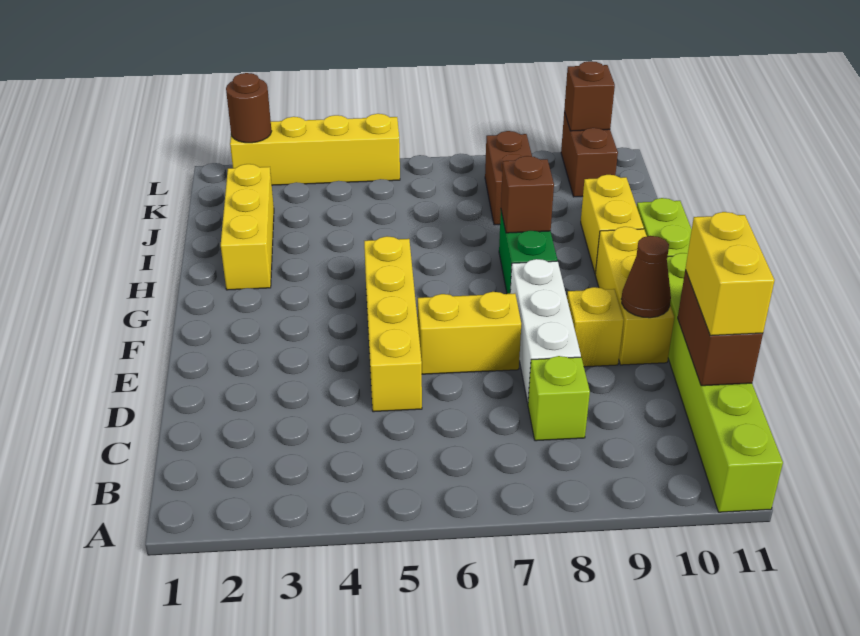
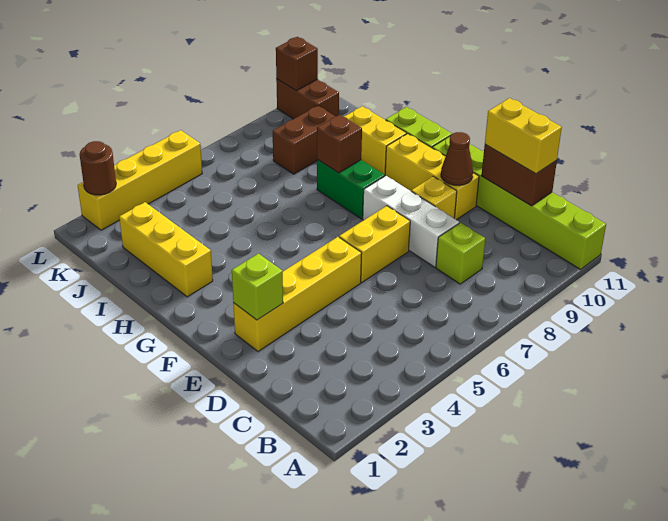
yellow brick D5:G5 level 1 -> yellow brick E2:E5 level 1
none -> lime brick E2 level 2
brown brick J8:K8 level 1 -> brown brick J8:J9 level 1

